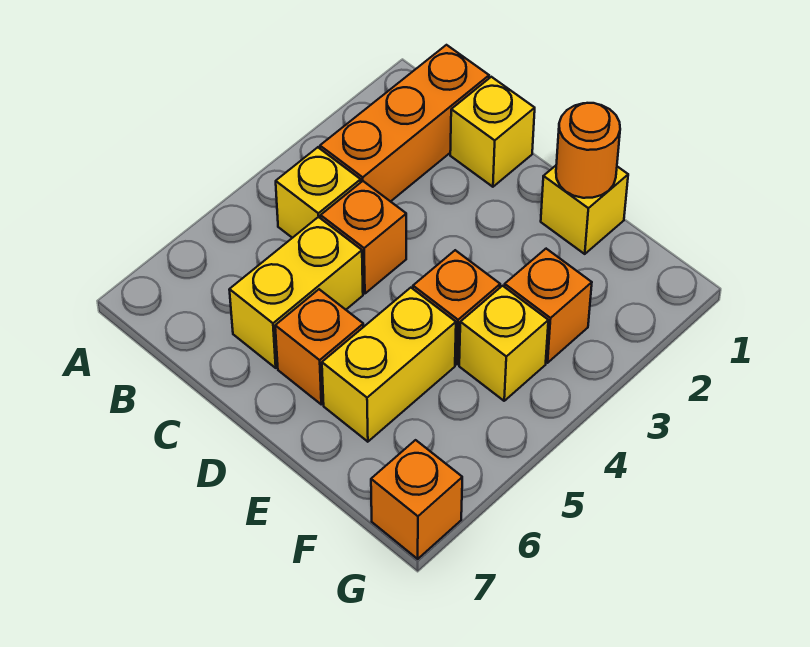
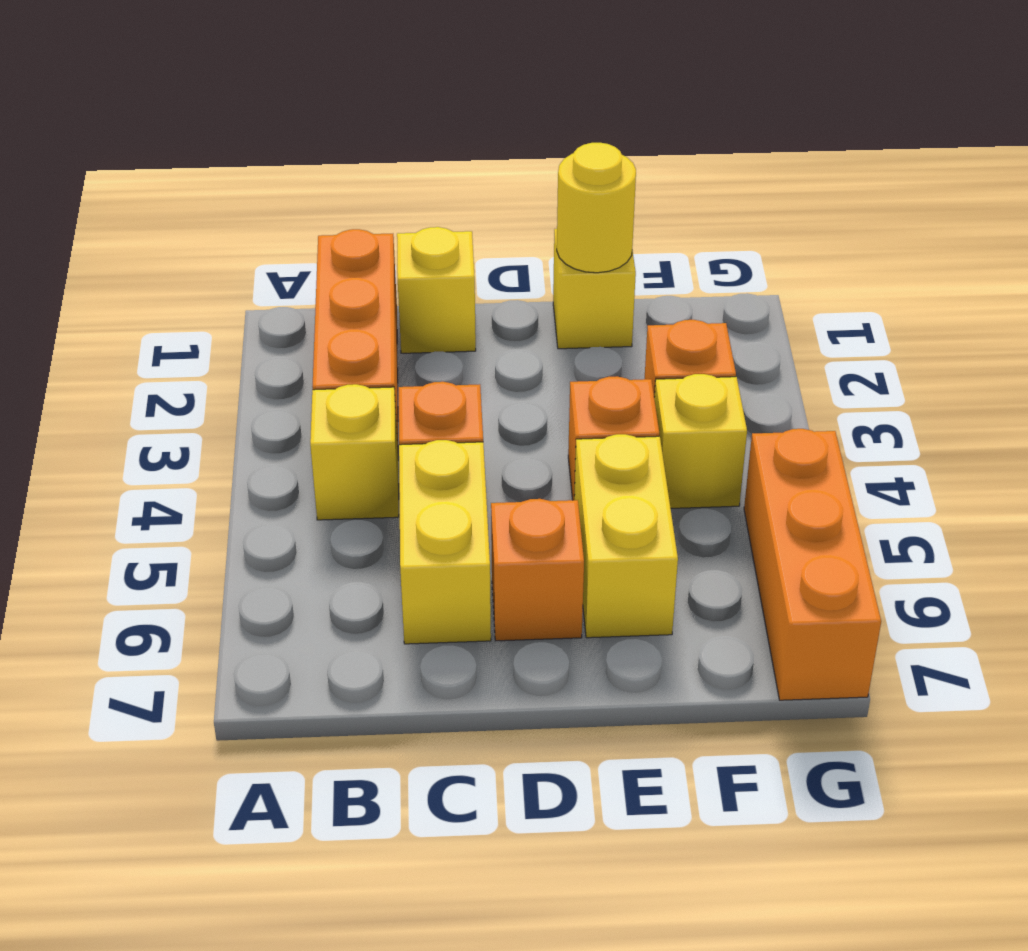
orange round brick E1 level 2 -> yellow round brick E1 level 2
orange brick G7 level 1 -> orange brick G5:G7 level 1

